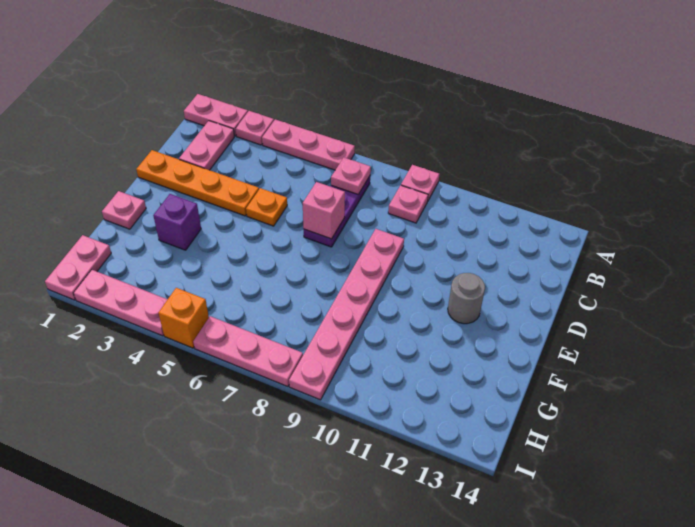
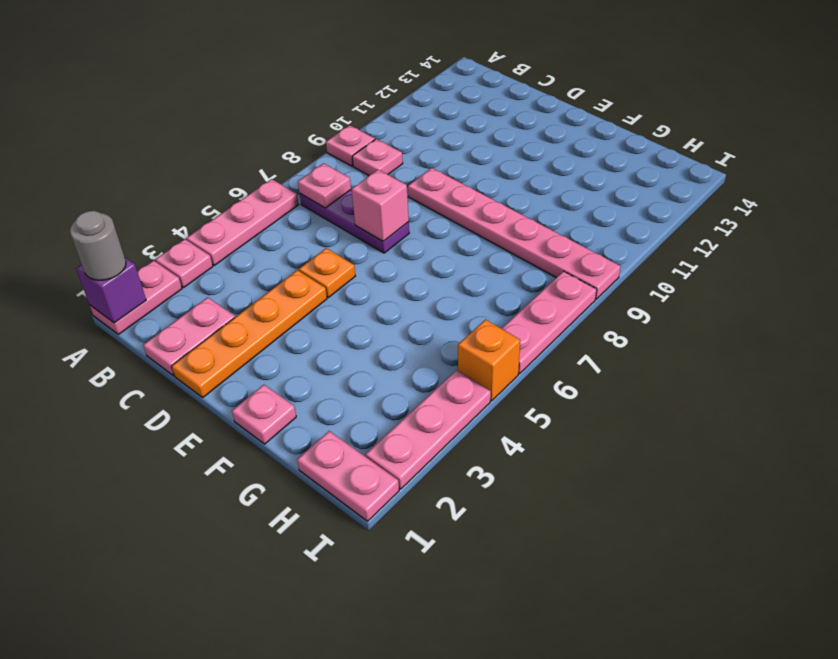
pink plate B2:C2 level 1 -> pink plate C1:C2 level 1
grey round brick E12 level 1 -> grey round brick A1 level 3
purple brick F3 level 1 -> purple brick A1 level 2

